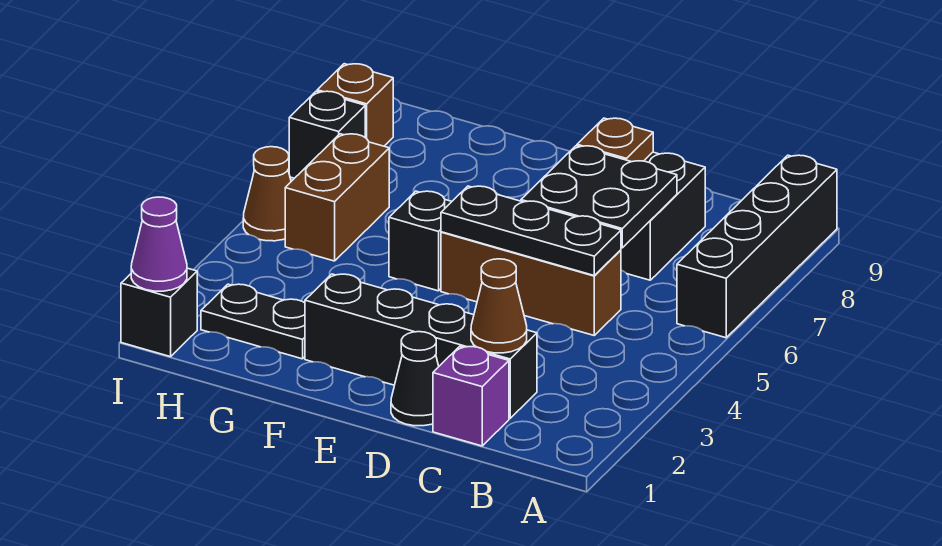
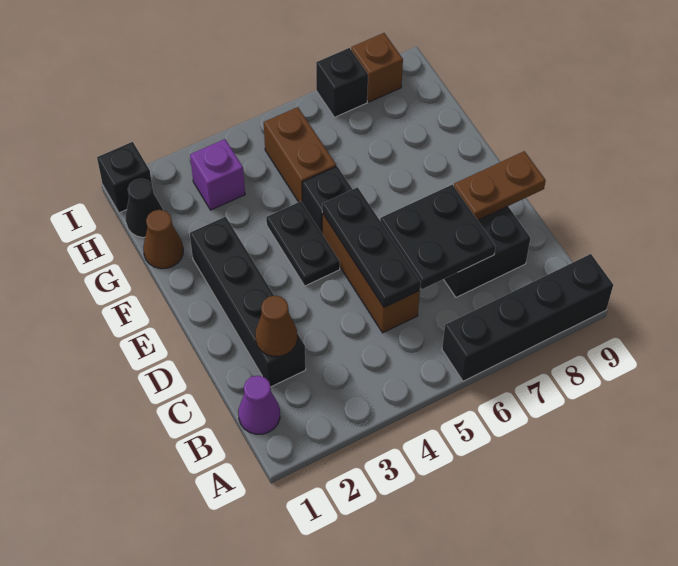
purple brick C1 level 1 -> purple brick H3 level 1
black cone D1 level 1 -> black cone H1 level 1
brown plate D8 level 2 -> brown plate D8:D9 level 2
black plate G2:H2 level 1 -> black plate E4:F4 level 1
brown brick H5:H6 level 1 -> brown brick G5:H5 level 1
purple cone I1 level 2 -> purple cone B1 level 1
brown cone I5 level 1 -> brown cone G1 level 1

